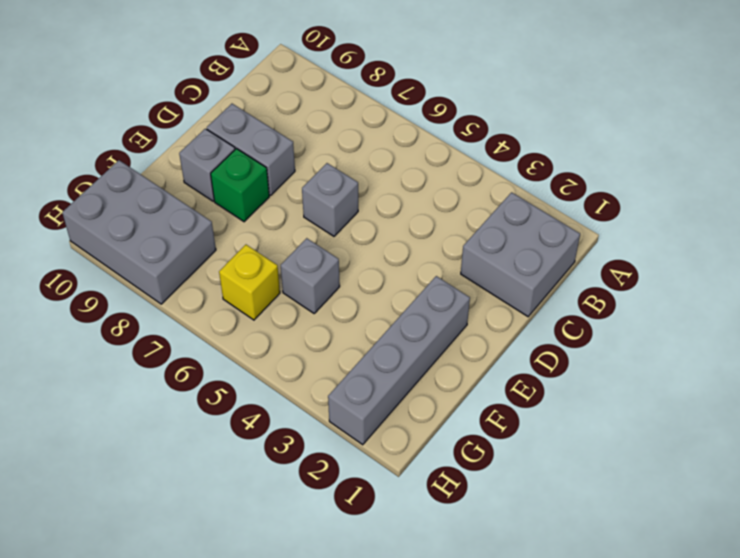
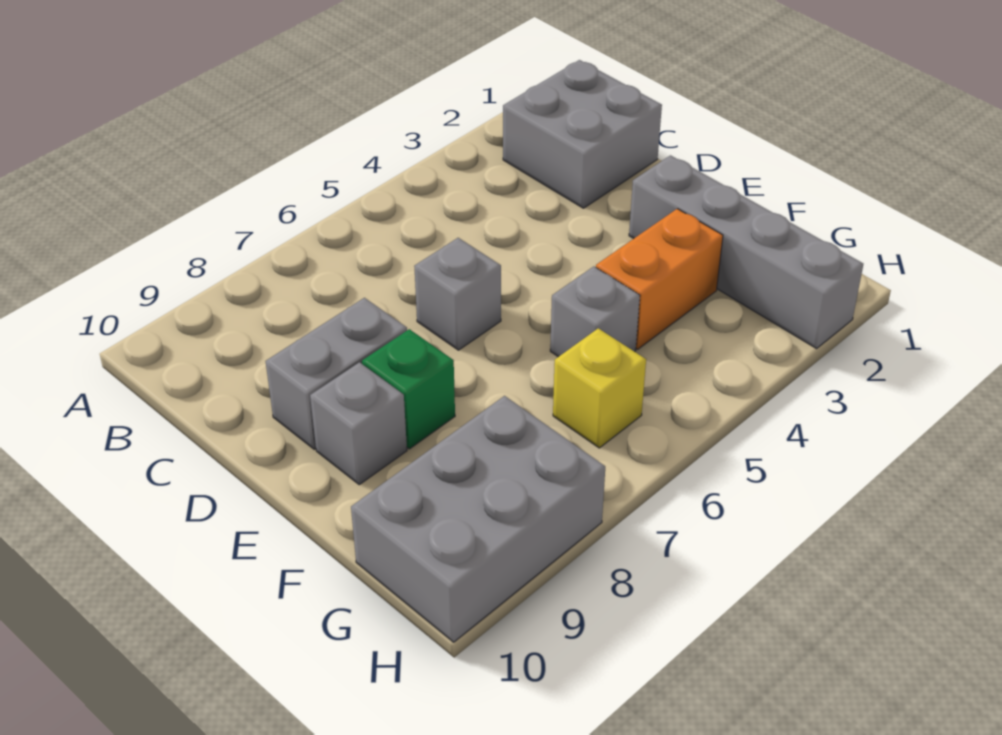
none -> orange brick F3:F4 level 1

